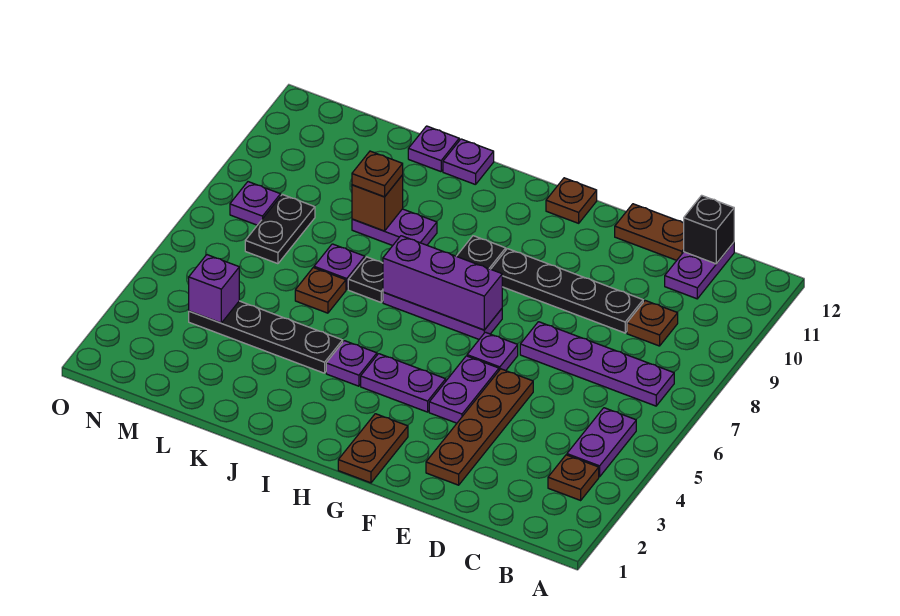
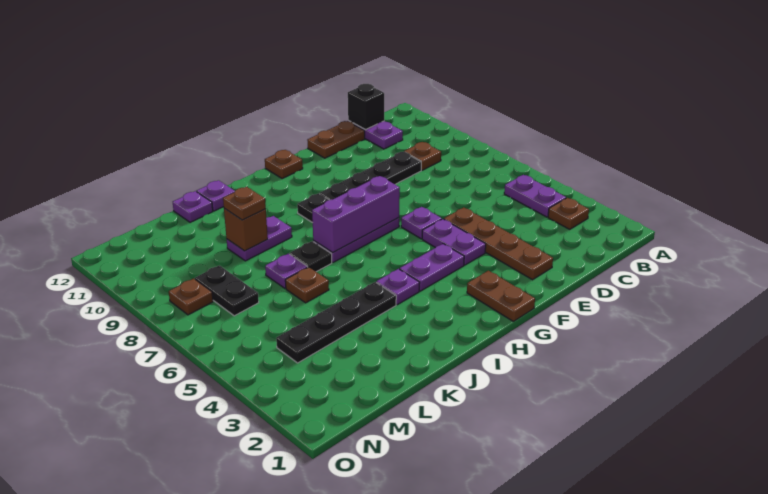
purple plate B7:E7 level 1 -> none
purple brick M4 level 2 -> none
purple plate N8 level 1 -> brown plate N8 level 1

